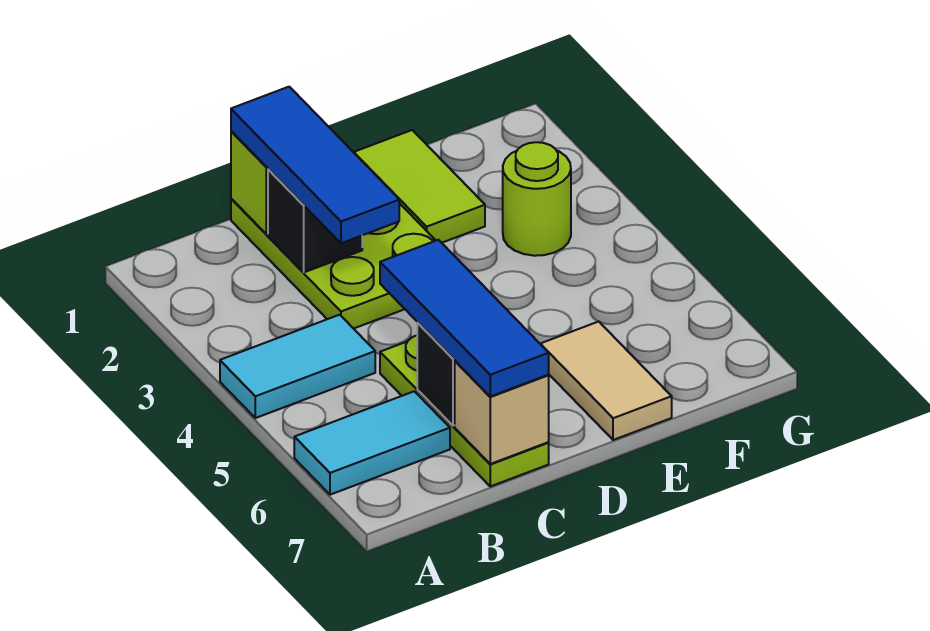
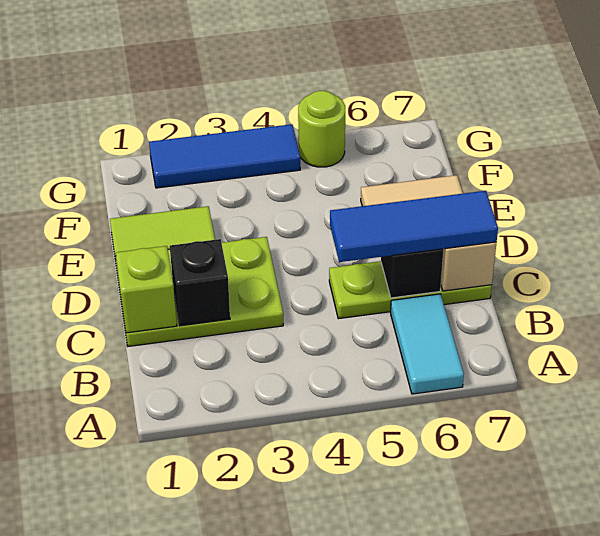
cyan tile A4:B4 level 1 -> none
blue tile C1:C3 level 3 -> blue tile G2:G4 level 1
lime round brick F3 level 1 -> lime round brick G5 level 1

